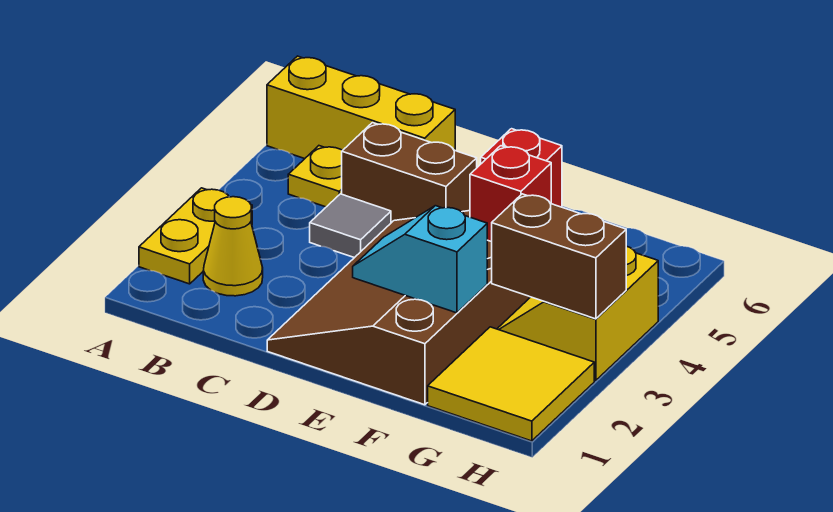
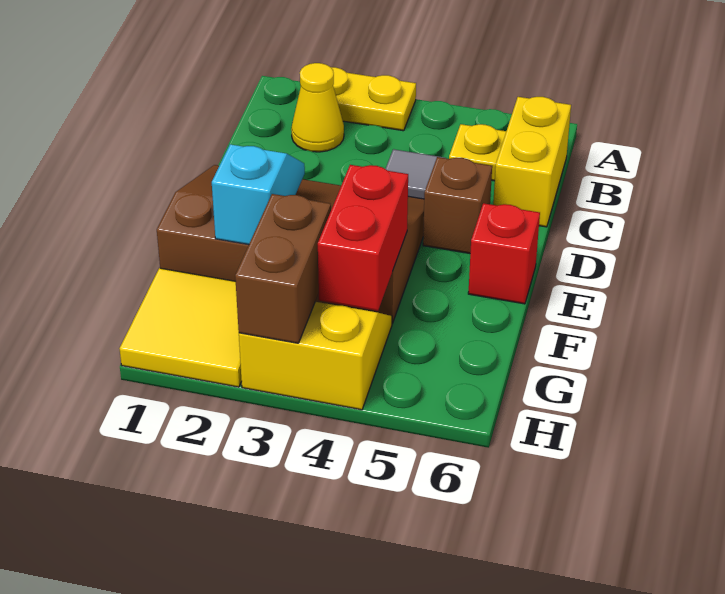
yellow brick A6:C6 level 1 -> yellow brick B6:C6 level 1
brown brick C5:D5 level 1 -> brown brick D5 level 1
red brick F4 level 2 -> red brick F4:G4 level 2

